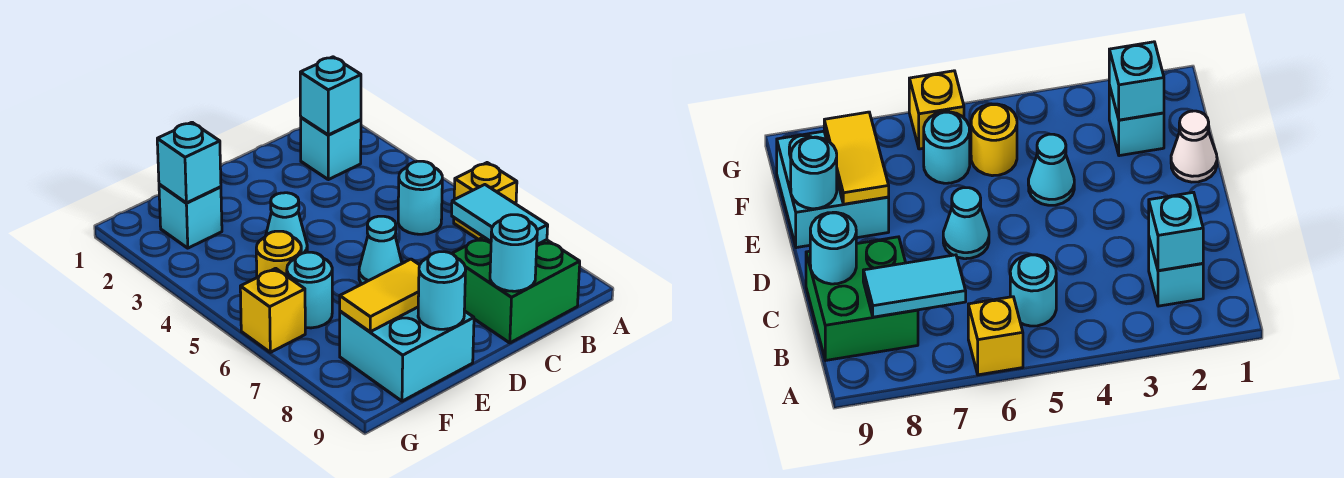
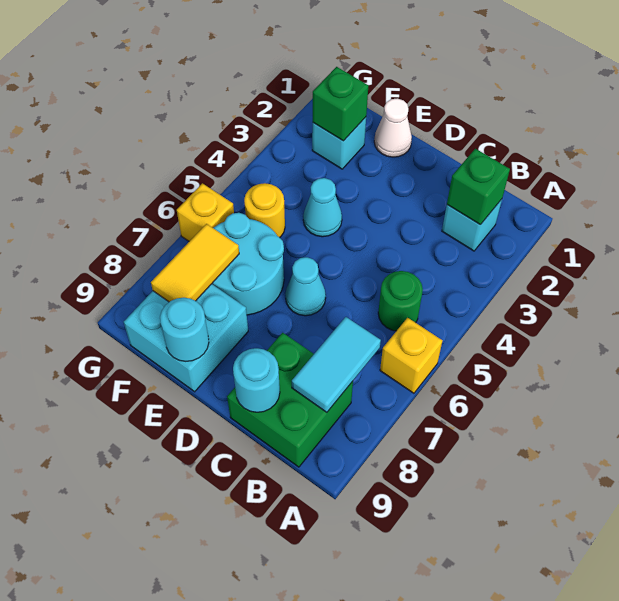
cyan brick B2 level 2 -> green brick B2 level 2
cyan round brick B5 level 1 -> green round brick B5 level 1
yellow tile E8:F8 level 2 -> yellow tile F7:F8 level 2
cyan brick F2 level 2 -> green brick F2 level 2
cyan round brick F6 level 1 -> cyan round brick E6:F7 level 1

